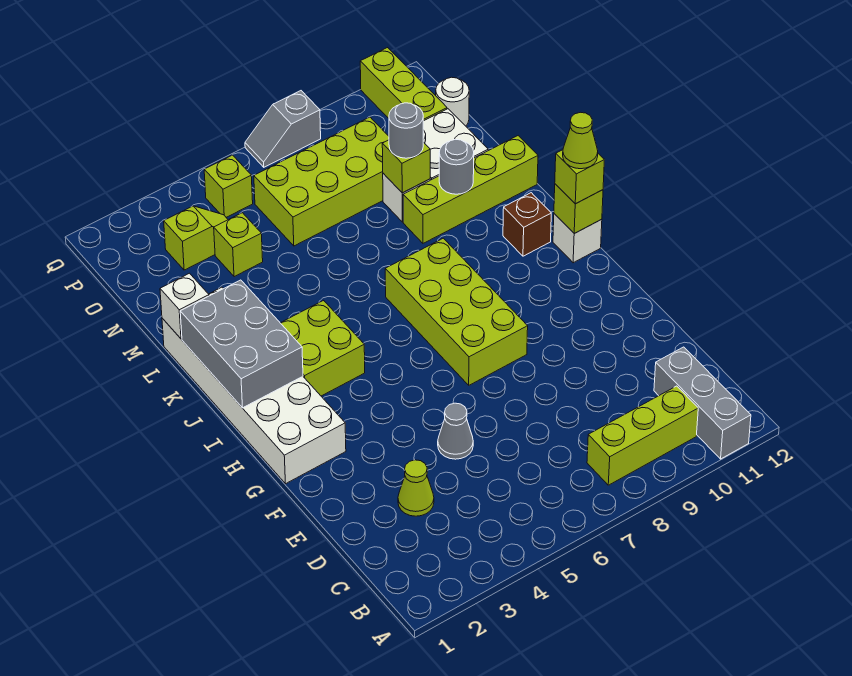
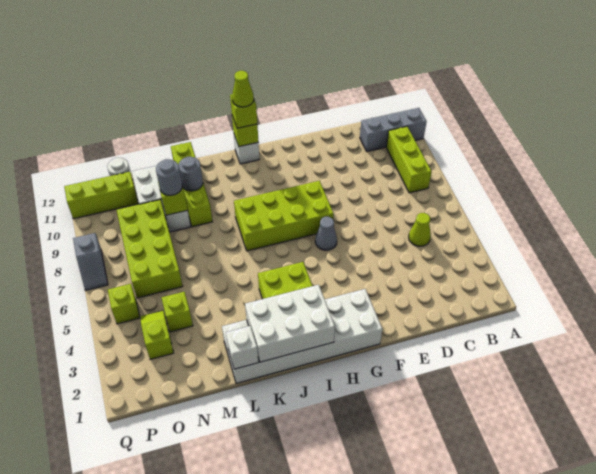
lime cone D3 level 1 -> lime cone C5 level 1
grey cone E5 level 1 -> grey cone G6 level 1
grey brick I1:K2 level 2 -> white brick I1:K2 level 2
brown brick J11 level 1 -> none

